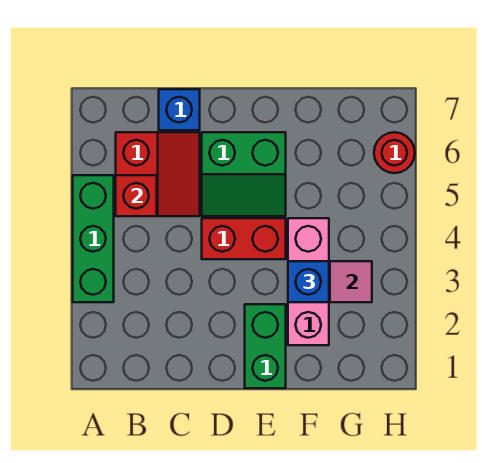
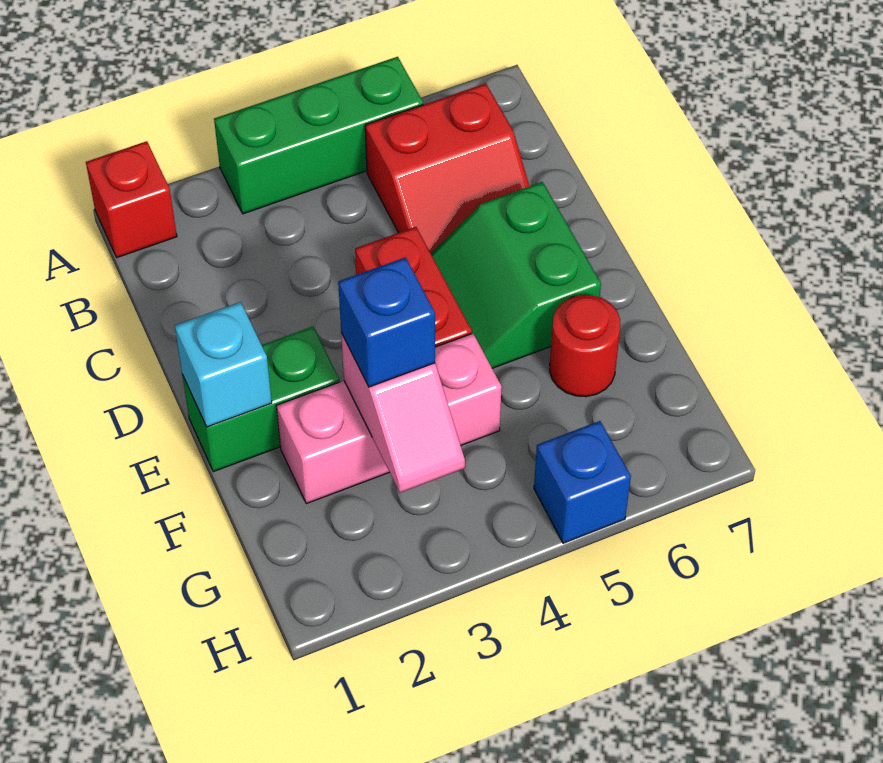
red brick B5 level 2 -> red brick A1 level 1
blue brick C7 level 1 -> blue brick H5 level 1
none -> cyan brick E1 level 2
red round brick H6 level 1 -> red round brick F6 level 1

